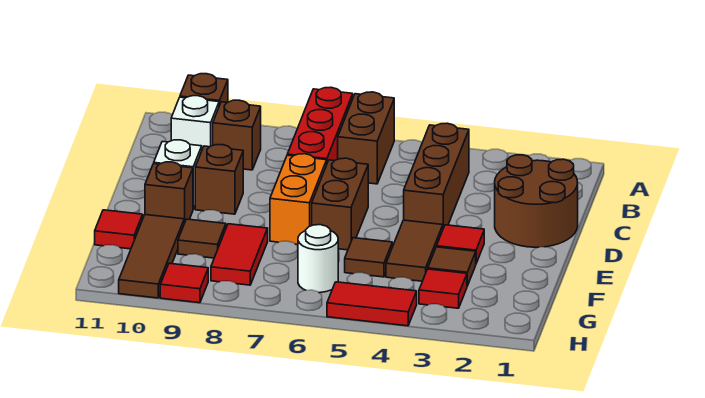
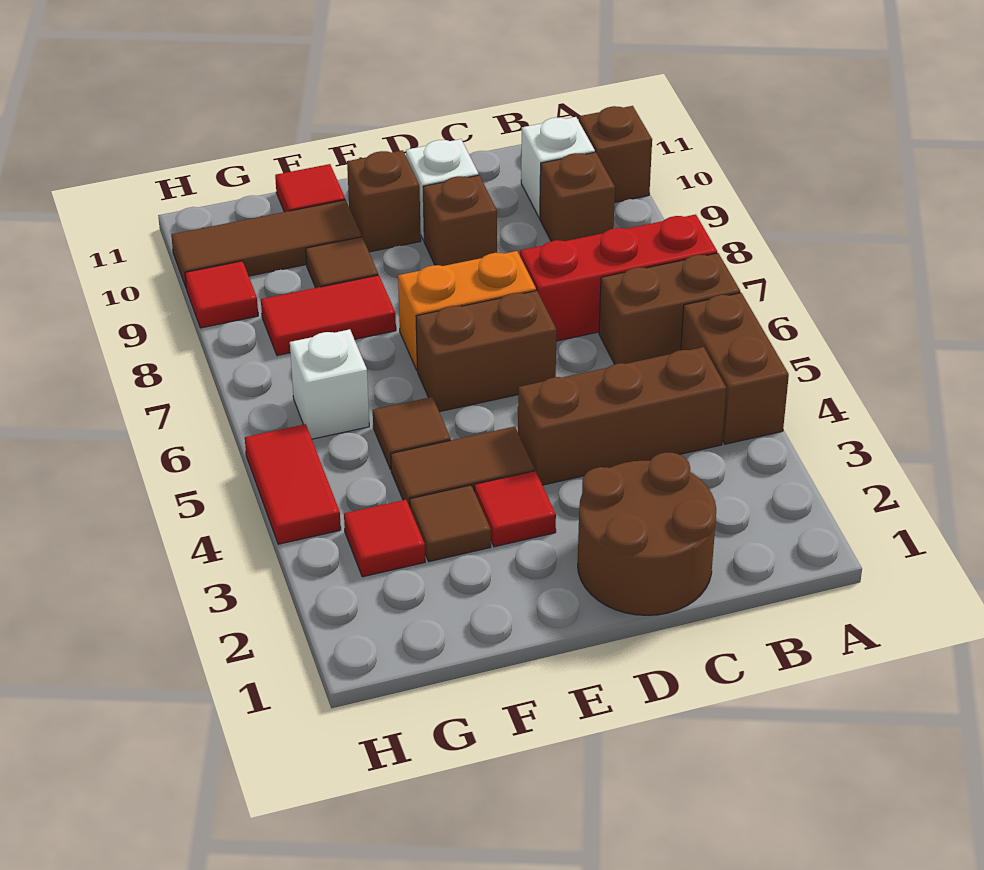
none -> brown brick A4:A5 level 1
white round brick G6 level 1 -> white brick G6 level 1

